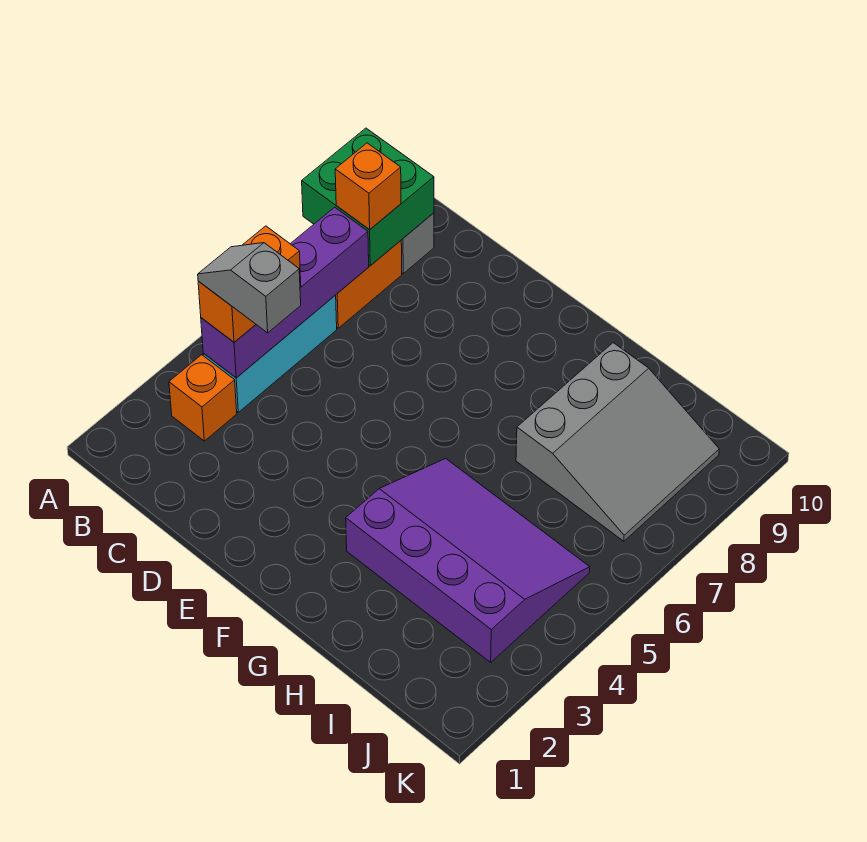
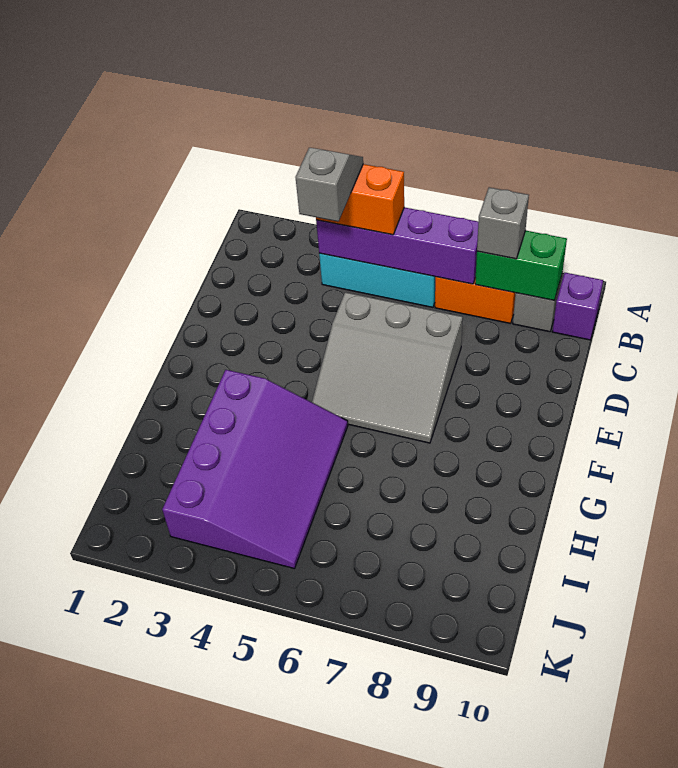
green brick A8:B9 level 2 -> green brick B8:B9 level 2
orange brick B3 level 1 -> none
orange brick B8 level 3 -> grey brick B8 level 3
none -> purple brick B10 level 1
grey slope H7:J9 level 1 top H -> grey slope D5:F7 level 1 top D

